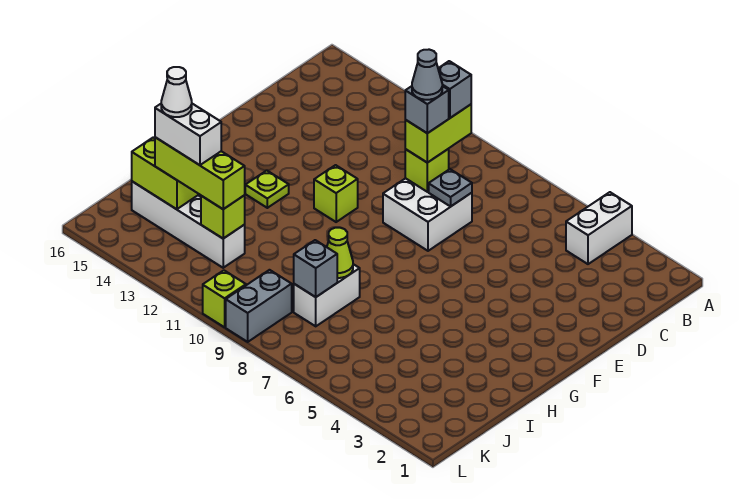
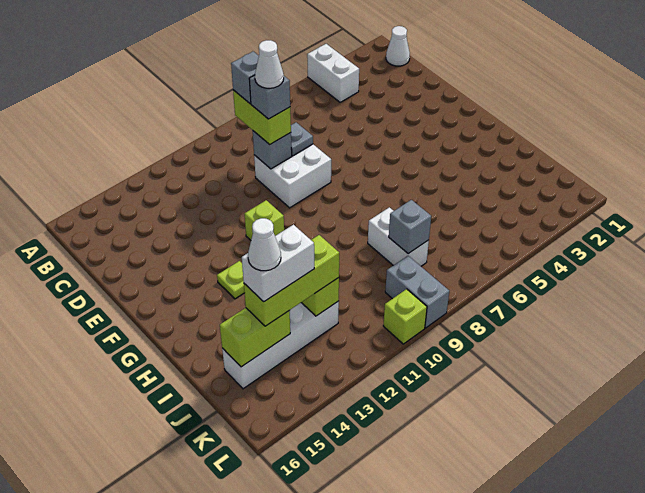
none -> white cone B1 level 1
lime brick D9 level 2 -> grey brick D9 level 2
grey cone D9 level 5 -> white cone D9 level 5
lime cone I8 level 2 -> none

